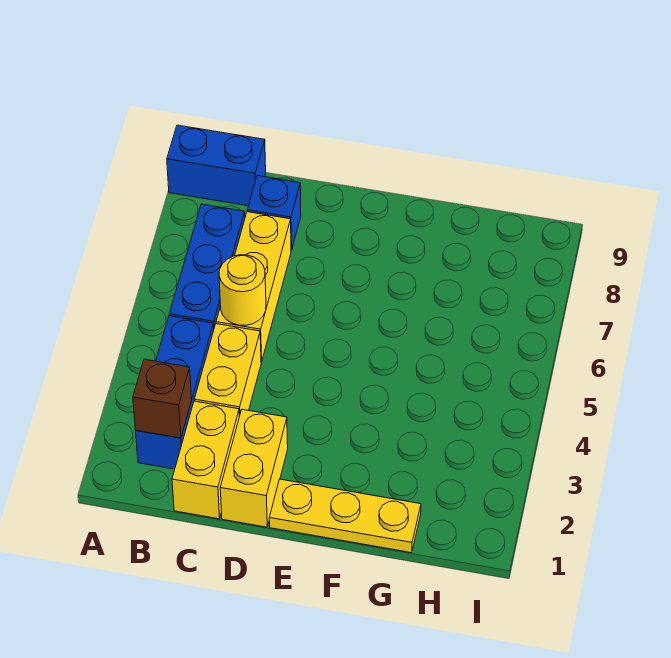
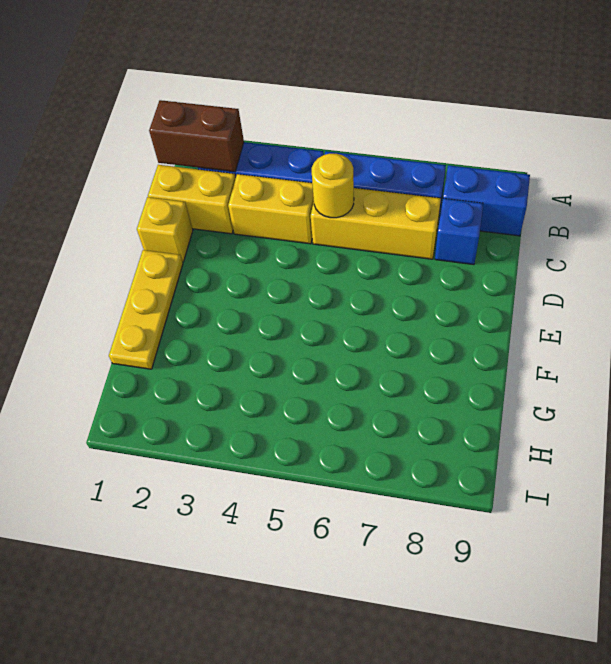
blue brick A9:B9 level 1 -> blue brick B8:B9 level 1
brown brick B2 level 2 -> brown brick B1:B2 level 2
yellow brick D1:D2 level 1 -> yellow brick D1 level 1

